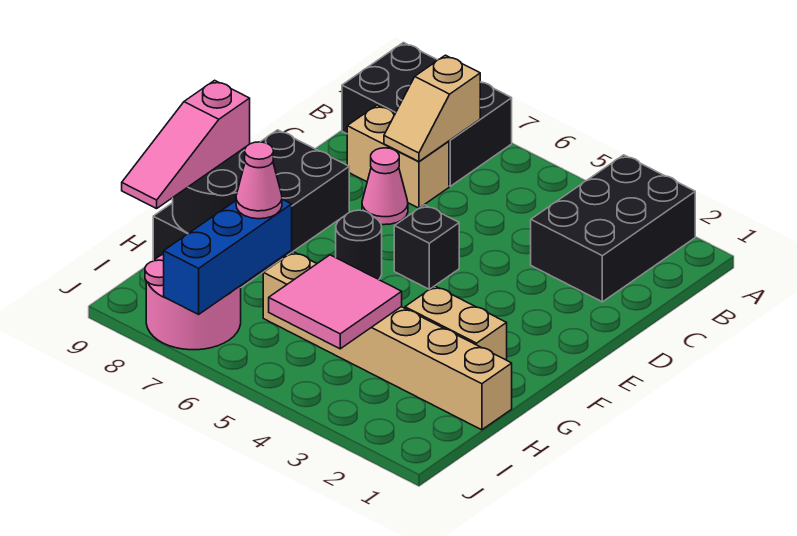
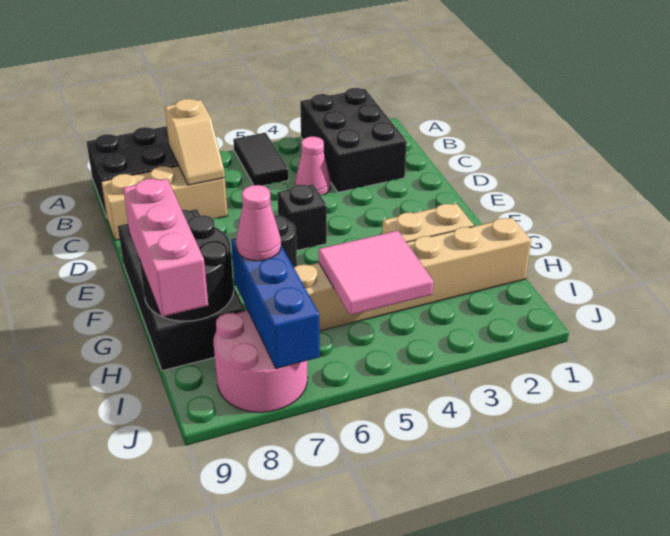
none -> black tile A5:B5 level 1
tan brick C7:C8 level 1 -> tan brick C7:C9 level 1
pink cone D7 level 1 -> pink cone C4 level 1
pink slope G9:I9 level 3 top G -> pink brick G9:I9 level 3

